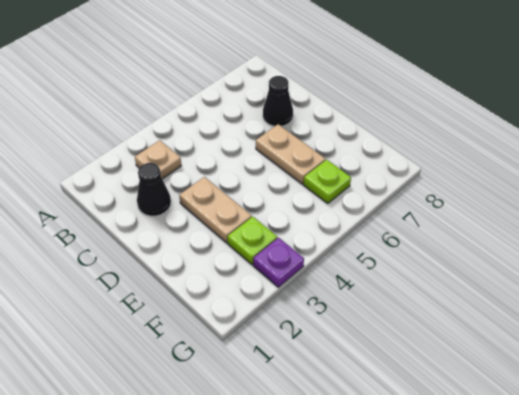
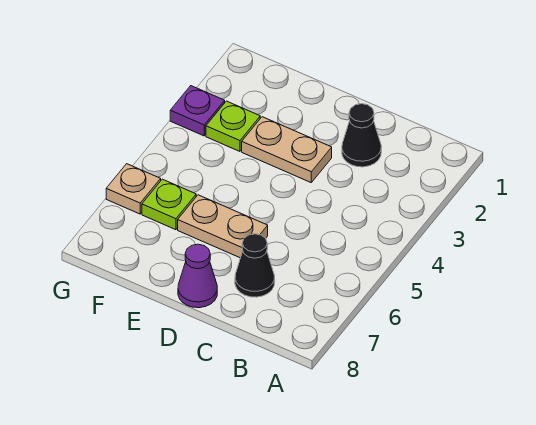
tan plate B3 level 1 -> tan plate G6 level 1
none -> purple cone D8 level 1

